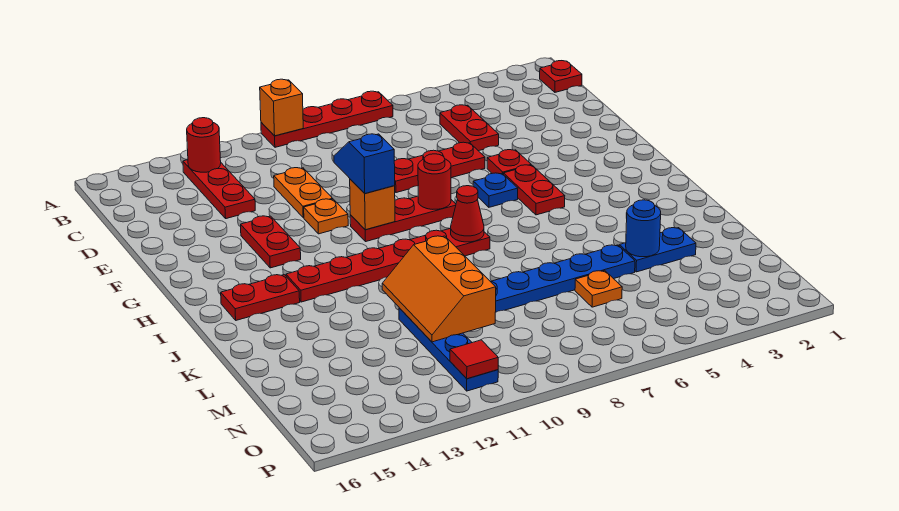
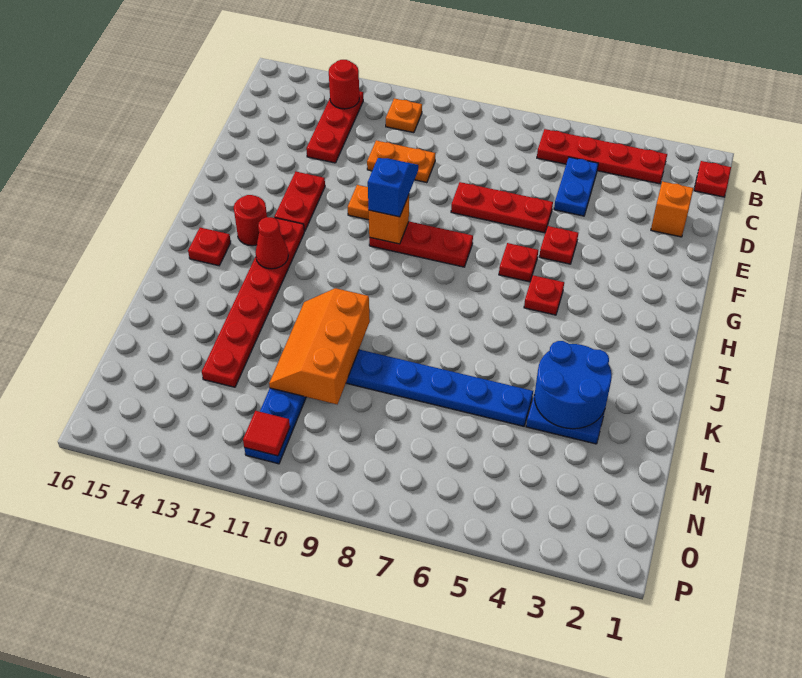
red plate A7:A10 level 1 -> red plate B3:B6 level 1
orange brick A10 level 2 -> orange brick D2 level 1
red plate C5:D5 level 1 -> blue plate C5:D5 level 1
orange plate D11:E11 level 1 -> orange plate D10:D11 level 1
red plate G5:H5 level 1 -> red plate H5 level 1
blue plate G6 level 1 -> red plate G6 level 1
red round brick G8 level 2 -> red round brick H14 level 1
red plate I8:I13 level 1 -> red plate H13:M13 level 1
red cone I8 level 2 -> red cone I13 level 2
red plate I14:I15 level 1 -> red plate I15 level 1
blue round brick L4 level 2 -> blue round brick K3:L4 level 2
orange plate M6 level 1 -> orange plate B11 level 1

